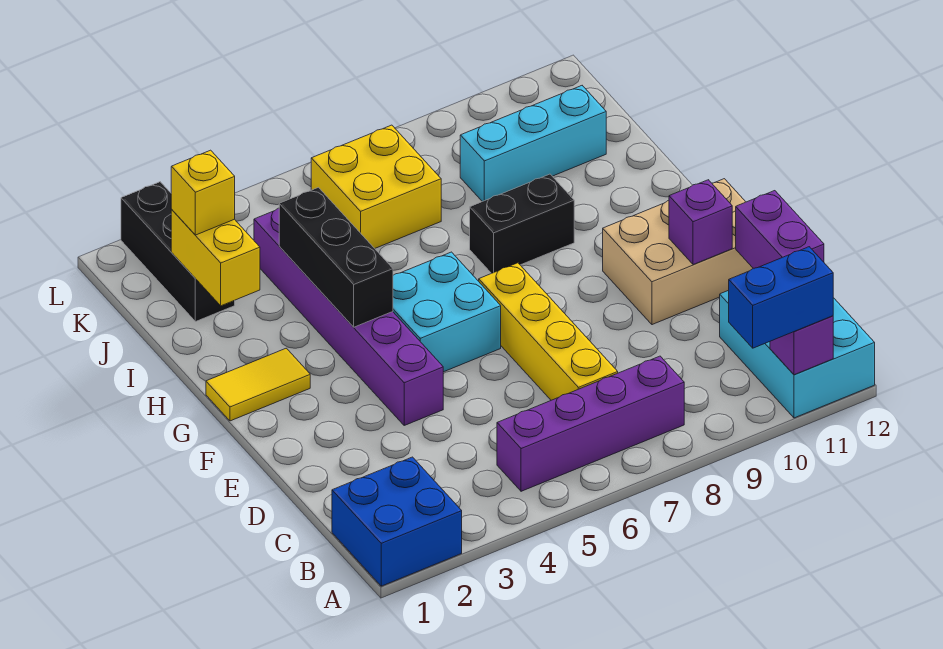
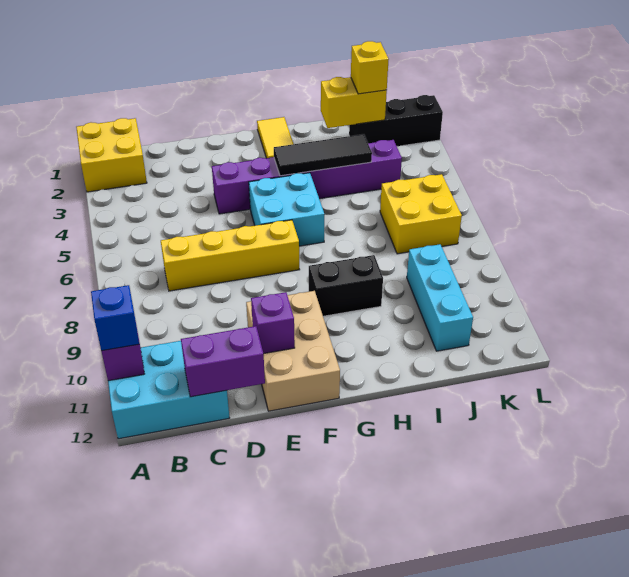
blue brick A1:B2 level 1 -> yellow brick A1:B2 level 1
blue brick A10:A11 level 3 -> blue brick A11 level 3
purple brick B5:B8 level 1 -> none
black brick G4:I4 level 2 -> black tile G4:I4 level 2
black brick H8:H9 level 1 -> black brick G9:H9 level 1

